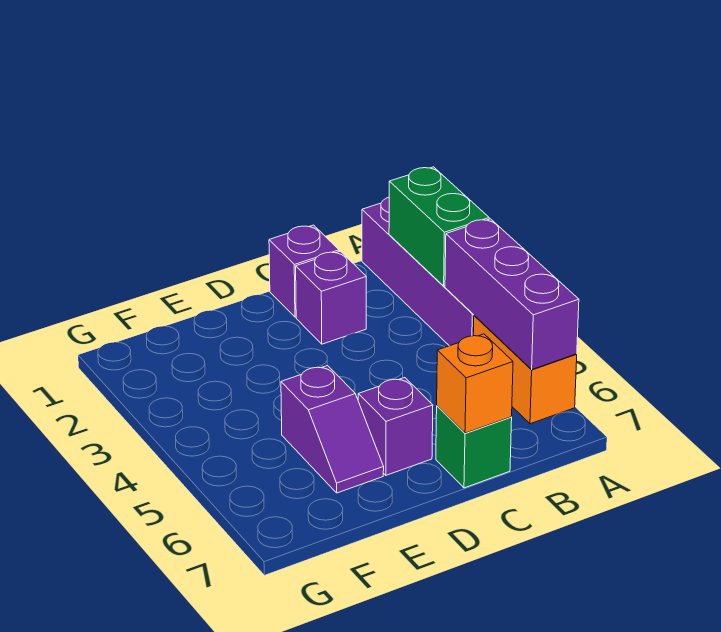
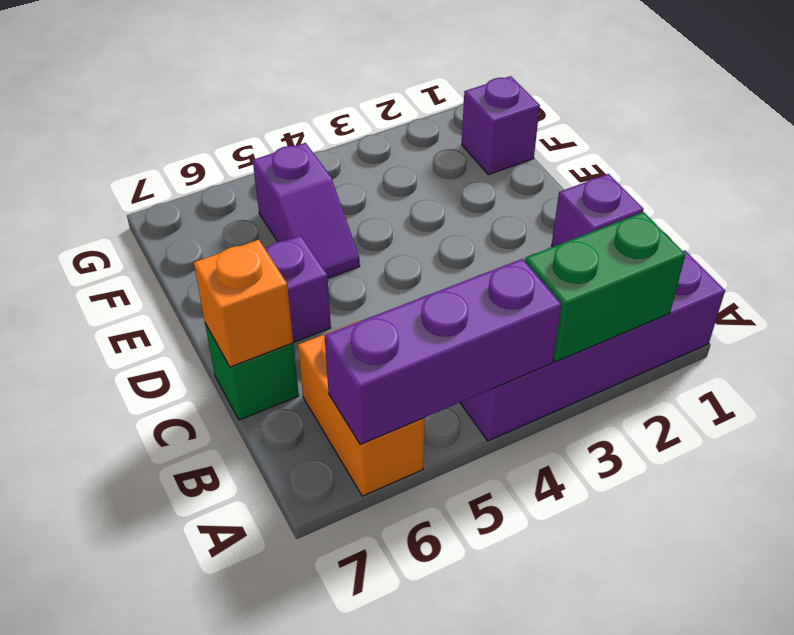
orange brick A5:A6 level 1 -> orange brick A6:B6 level 1
purple brick C2 level 1 -> purple brick F1 level 1
purple slope E5:E6 level 1 top 5 -> purple slope E5:F5 level 1 top F

